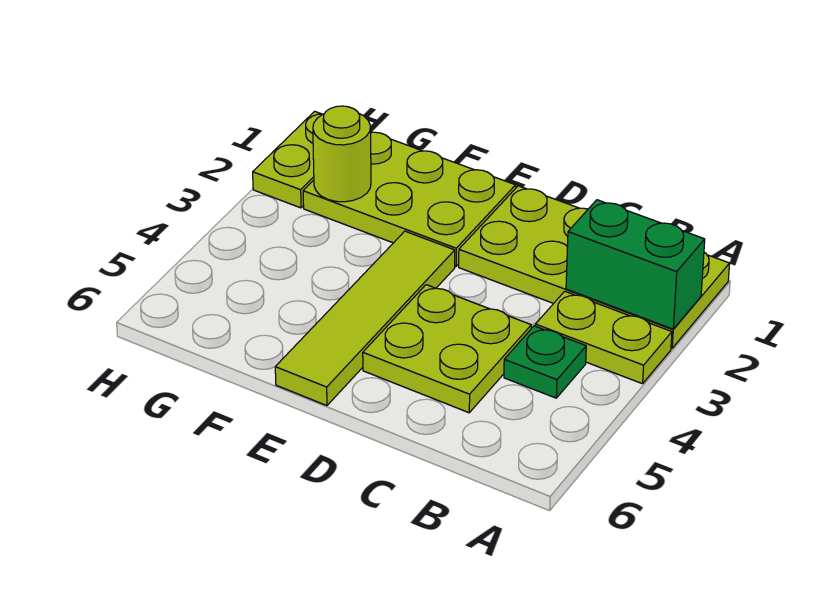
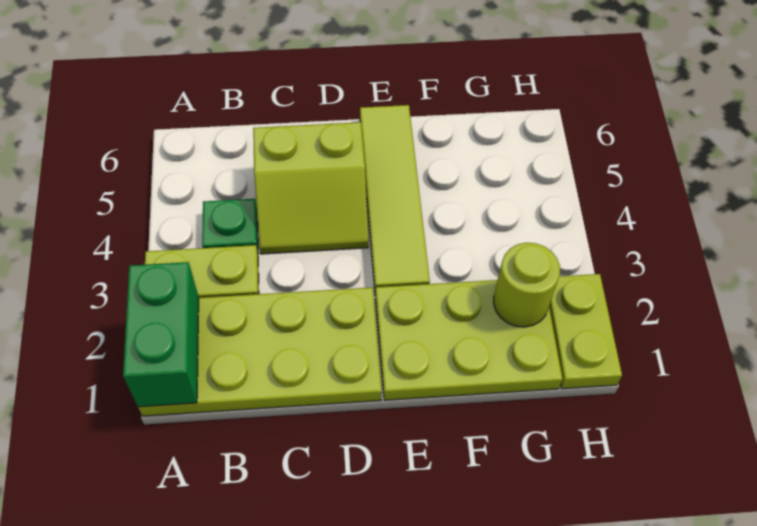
green brick A2:B2 level 2 -> green brick A1:A2 level 2
lime plate C4:D5 level 1 -> lime slope C4:D5 level 1 top 5

